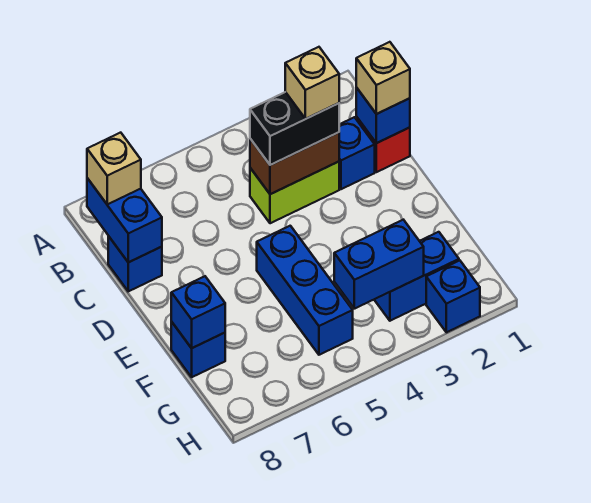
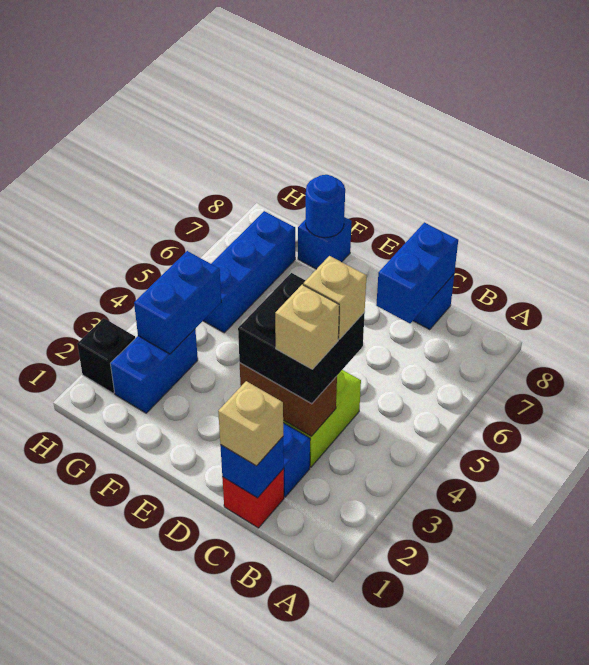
blue brick B8:C8 level 2 -> blue brick C7:C8 level 2
tan brick B8 level 3 -> tan brick C4 level 4
brown brick C3:C4 level 2 -> brown brick C3:D3 level 2
black brick C3:C4 level 3 -> black brick C3:D4 level 3
blue brick E5:G5 level 1 -> blue brick G5:G7 level 1
blue brick F8 level 2 -> blue round brick F8 level 2
blue brick H2 level 1 -> black brick H2 level 1

